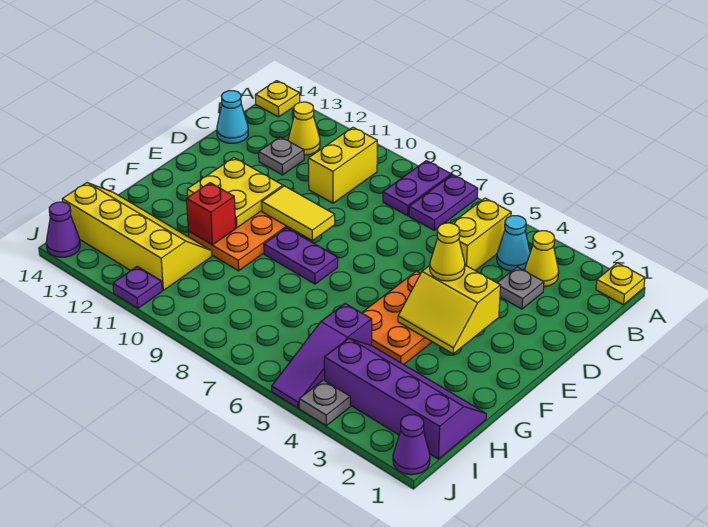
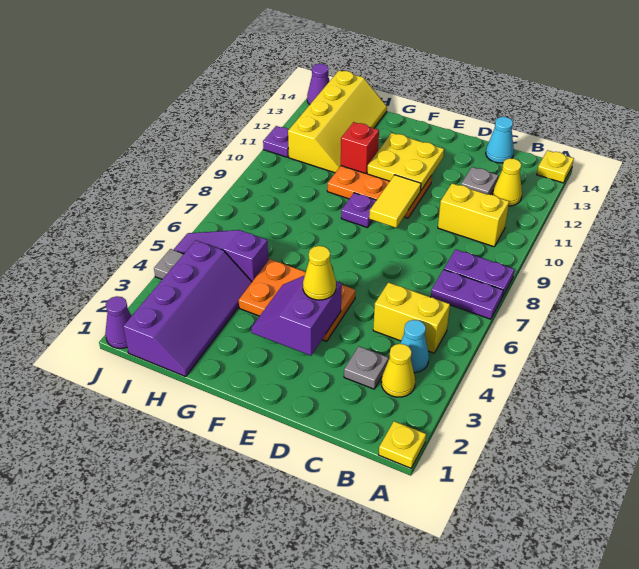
yellow slope E3:F4 level 2 top E -> purple slope E3:F4 level 2 top E
purple plate F8:F9 level 1 -> purple plate F9 level 1

